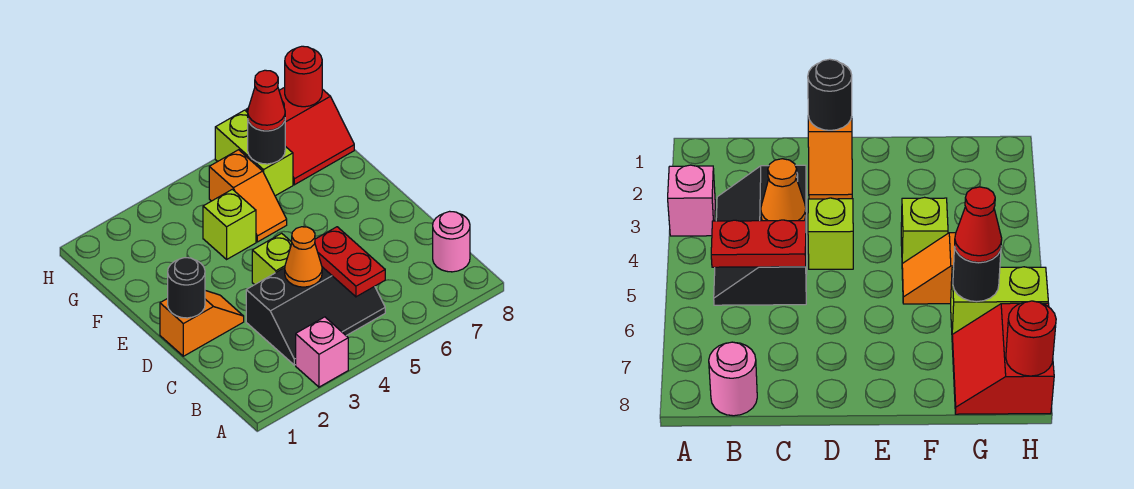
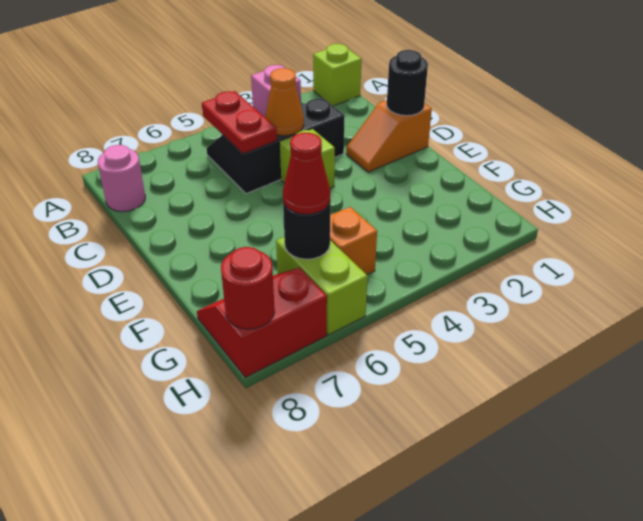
lime brick F4 level 1 -> lime brick A1 level 1

